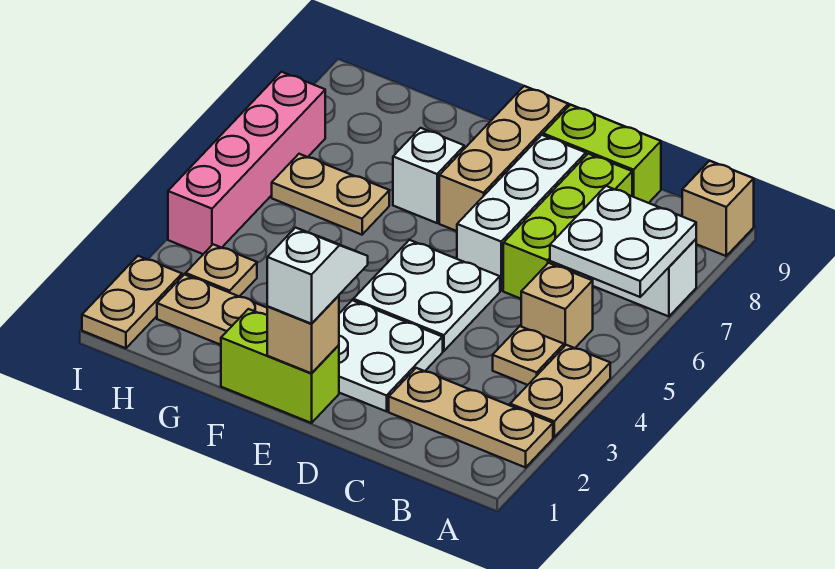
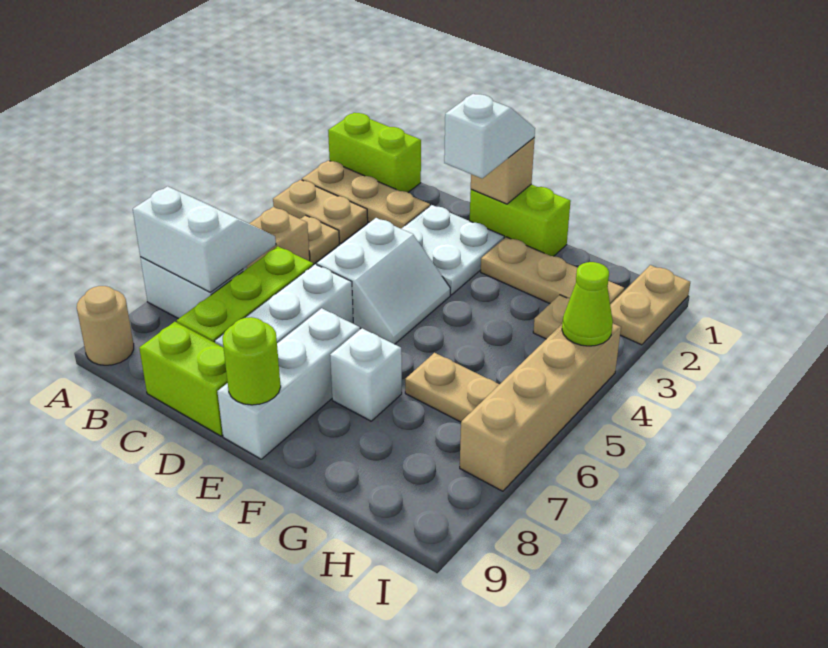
none -> lime brick A1:B1 level 1
tan plate A3:A4 level 1 -> tan plate A3:B3 level 1
white plate A6:B7 level 2 -> white slope A6:B7 level 2 top 7
tan brick A9 level 1 -> tan round brick A9 level 1
white plate D4:E5 level 1 -> white slope D4:E5 level 1 top D
white slope E1:E2 level 3 top 1 -> white slope E1:E2 level 3 top 2
tan brick E7:E9 level 1 -> white brick E7:E9 level 1
none -> lime round brick E9 level 2
pink brick I4:I7 level 1 -> tan brick I4:I7 level 1
none -> lime cone I4 level 2

